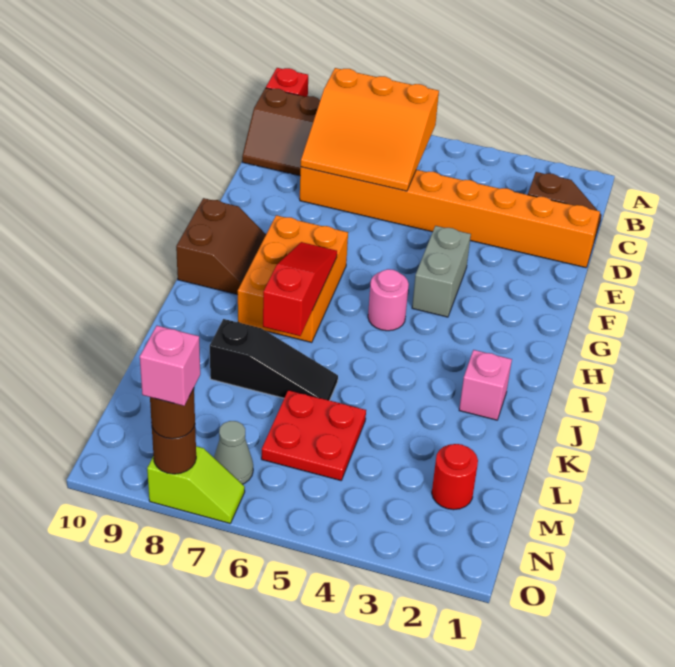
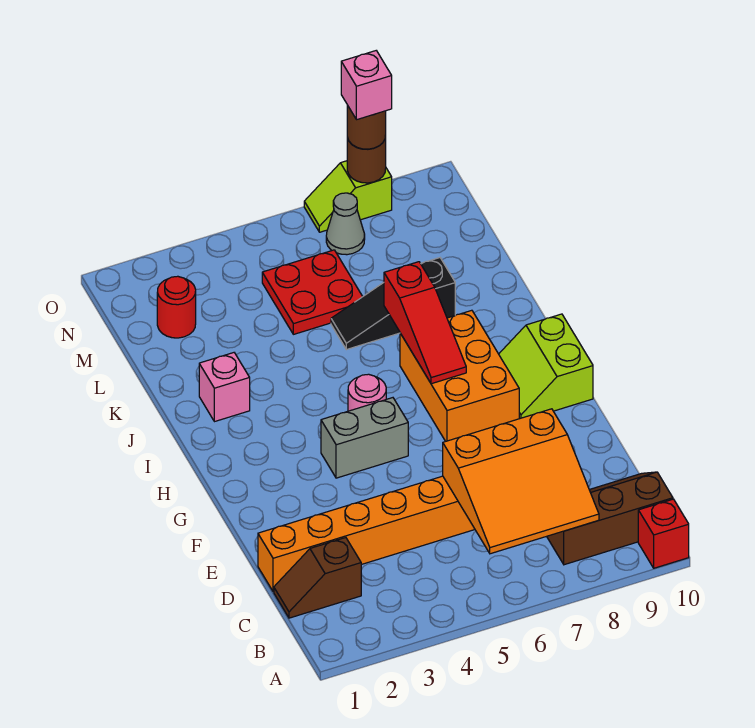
orange slope B6:D8 level 2 top B -> orange slope B6:D8 level 2 top D
grey brick F4:G4 level 1 -> grey brick G4:G5 level 1
brown slope G9:H10 level 1 top 10 -> lime slope G9:H10 level 1 top 10

